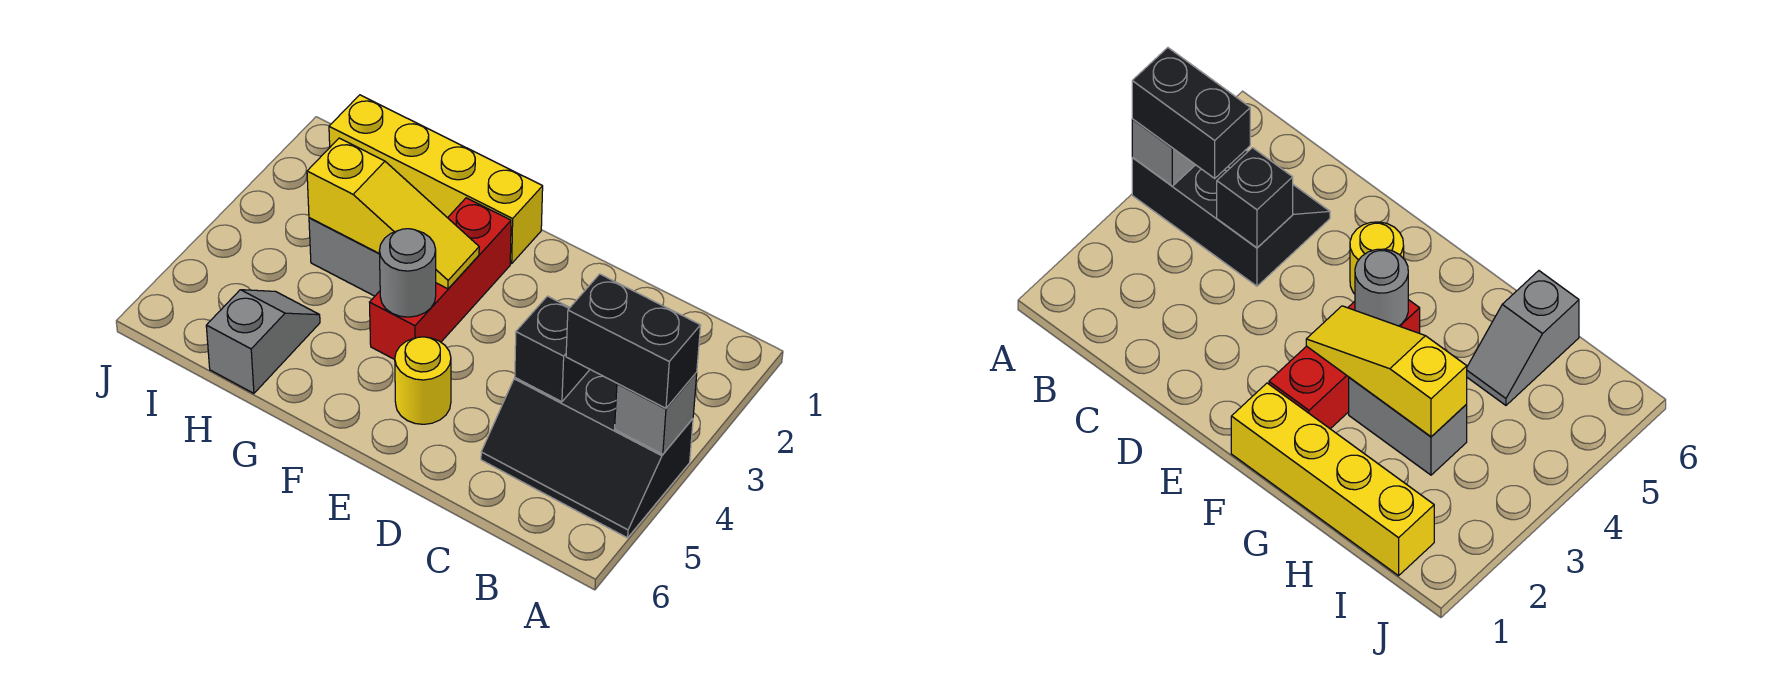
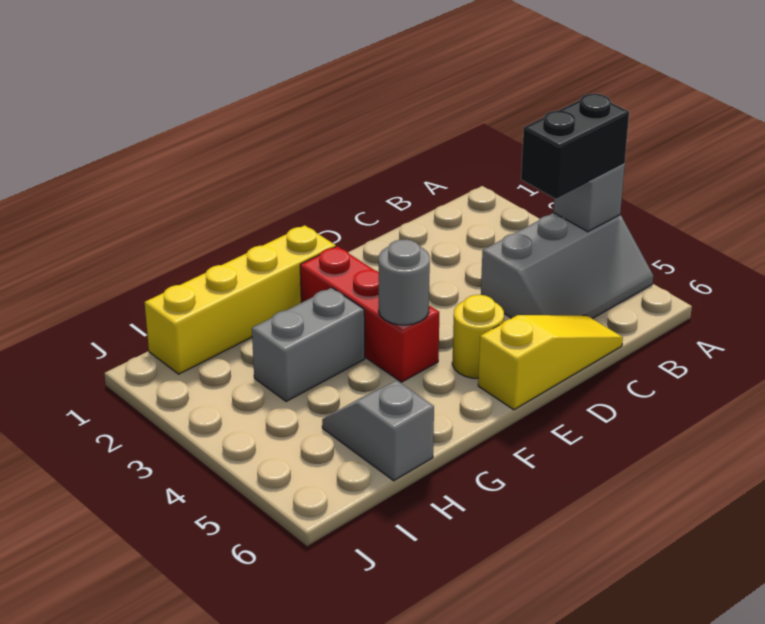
black slope A4:C5 level 1 top 4 -> grey slope A4:C5 level 1 top 4
black brick C4 level 2 -> none
yellow slope F3:H3 level 2 top H -> yellow slope C6:E6 level 1 top E

